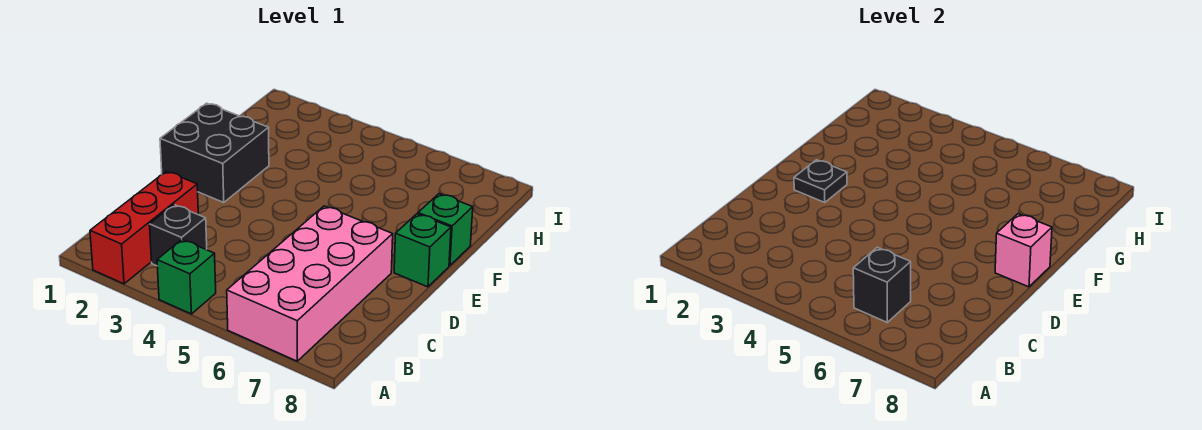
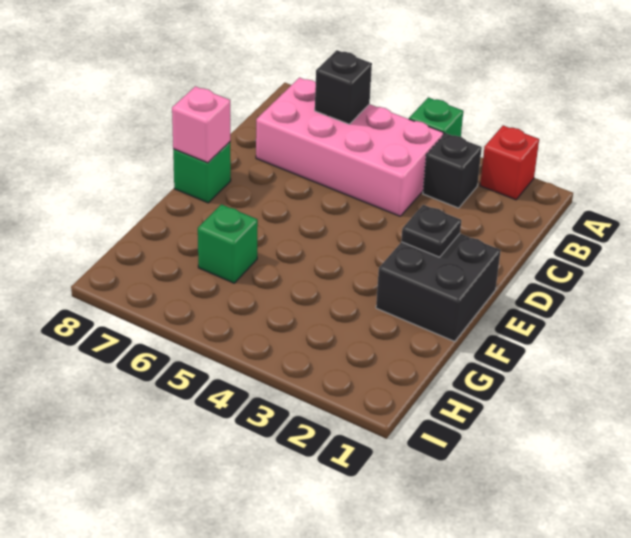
red brick A2:C2 level 1 -> red brick A2 level 1
pink brick A6:D7 level 1 -> pink brick B4:C7 level 1
green brick F8 level 1 -> green brick G6 level 1

